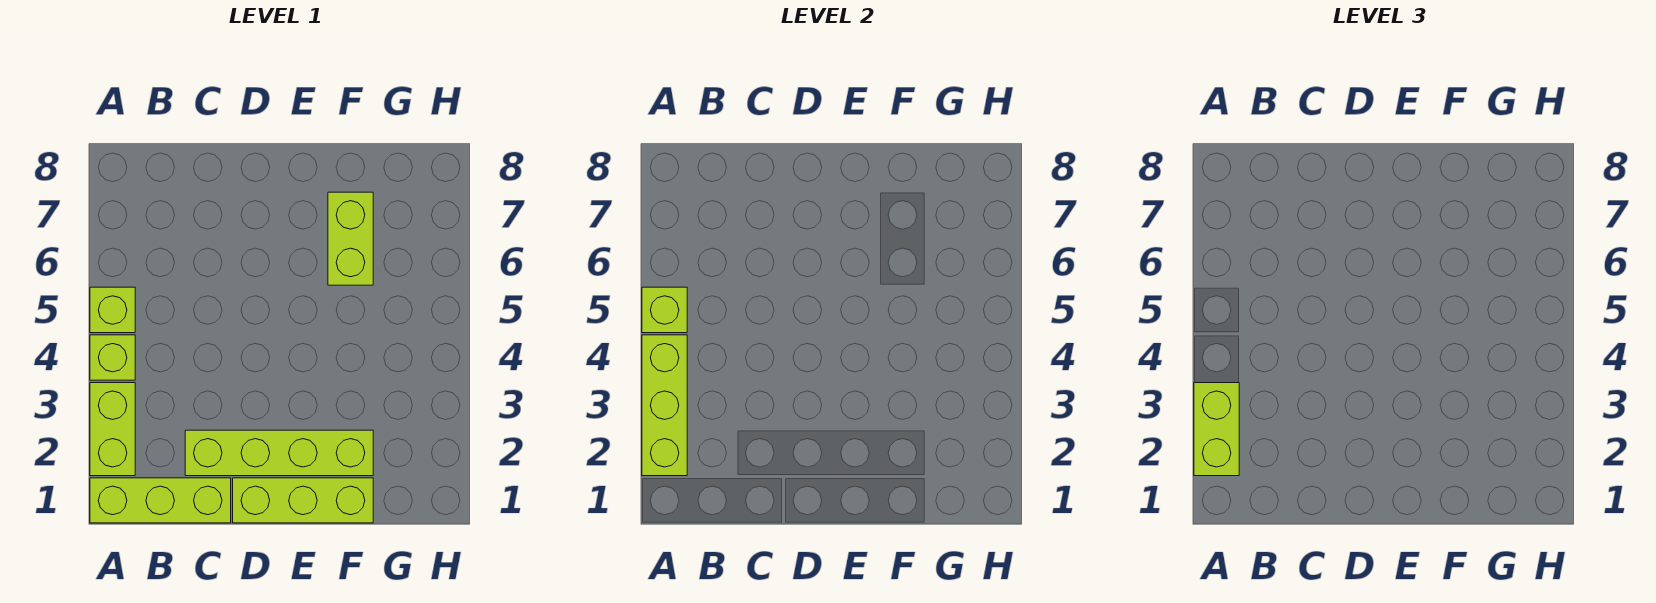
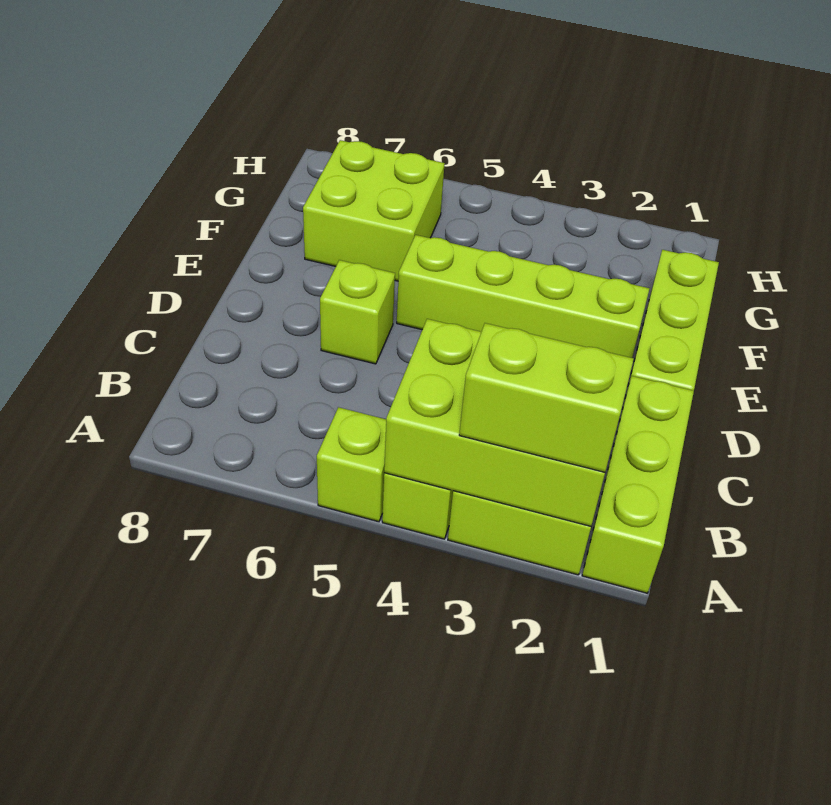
lime brick A2:A4 level 2 -> lime brick A2:B4 level 2
lime brick A5 level 2 -> lime brick D6 level 1
lime brick C2:F2 level 1 -> lime brick E2:E5 level 1
lime brick F6:F7 level 1 -> lime brick F6:G7 level 1

